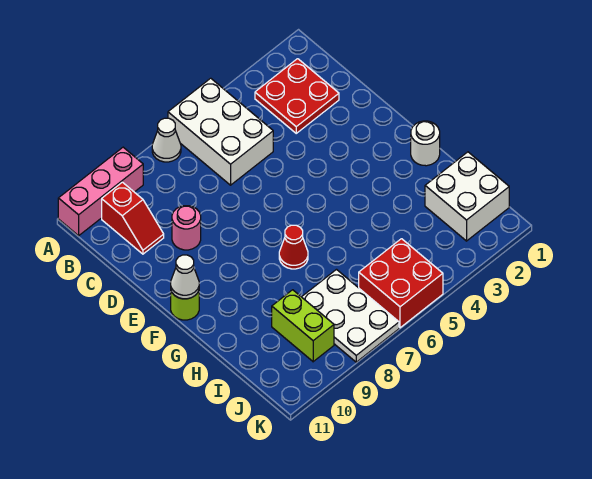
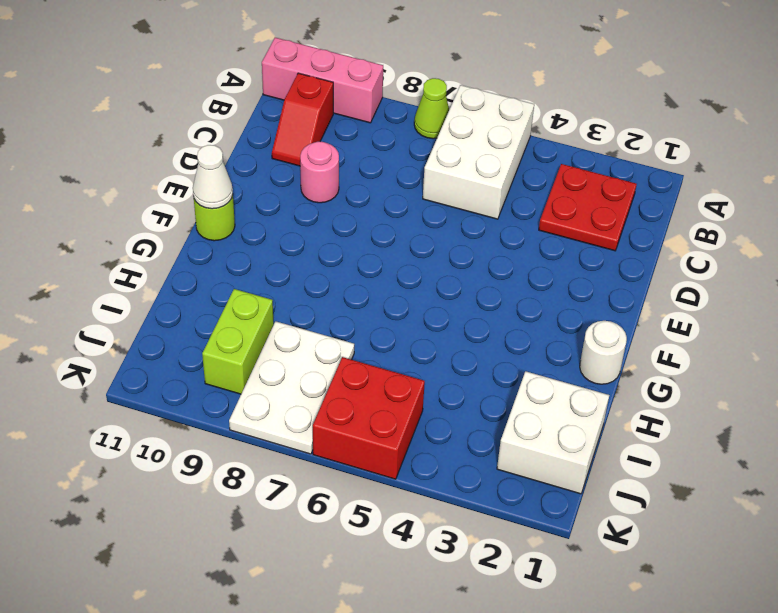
white cone A7 level 1 -> lime cone A7 level 1
red cone G7 level 1 -> none

